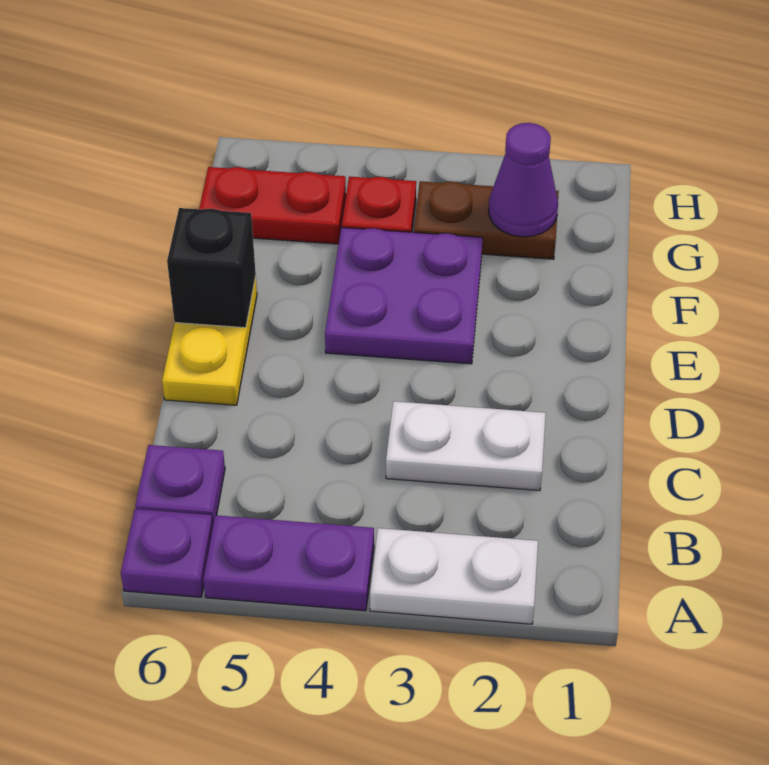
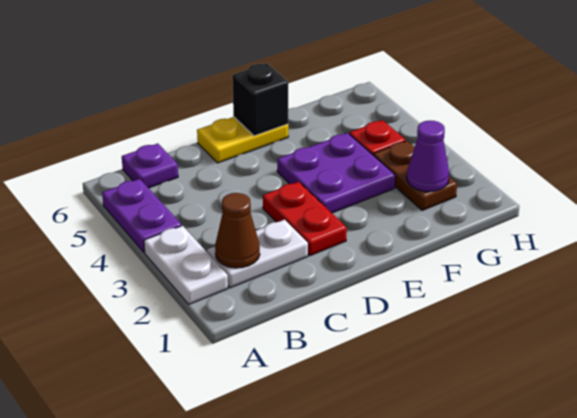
purple plate A6 level 1 -> none
none -> brown cone B2 level 2
white plate C2:C3 level 1 -> white plate B2:C2 level 1
red plate G5:G6 level 1 -> red plate D2:D3 level 1

